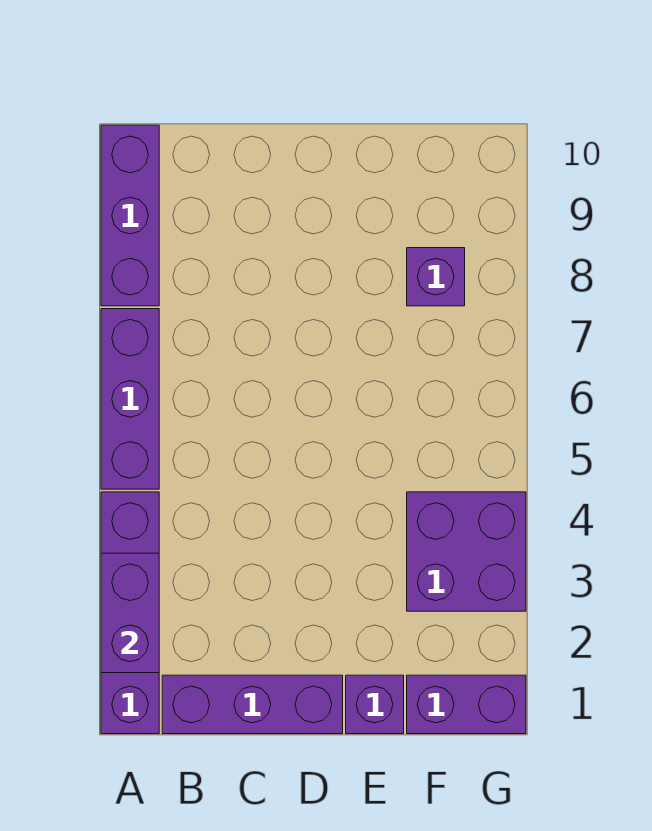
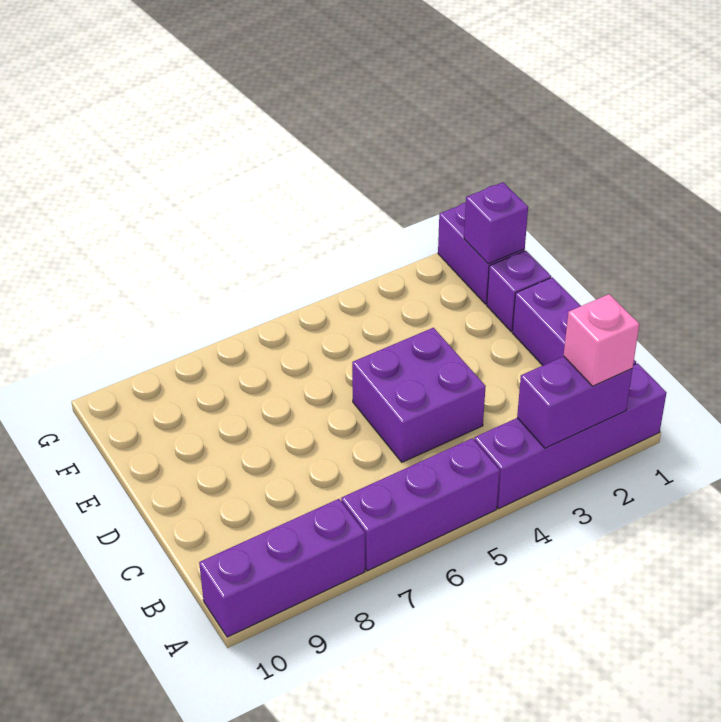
none -> pink brick A2 level 3
purple brick F3:G4 level 1 -> purple brick C4:D5 level 1
purple brick F8 level 1 -> purple brick F1 level 2

